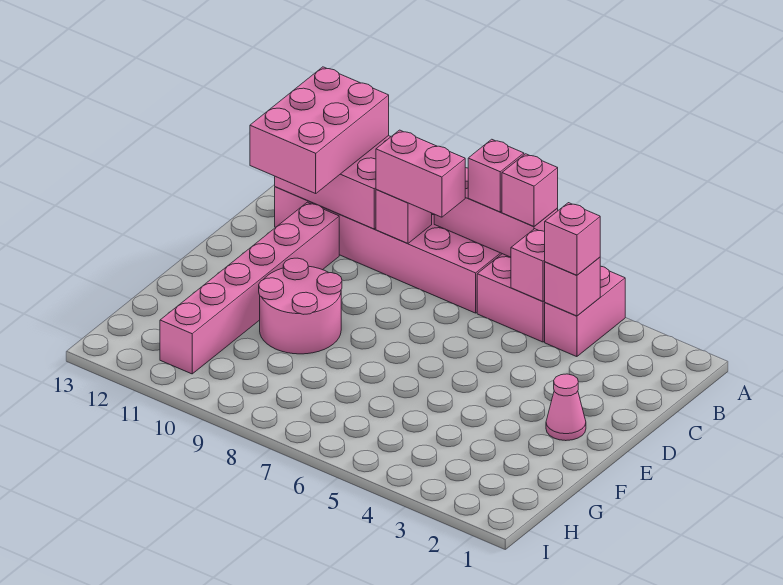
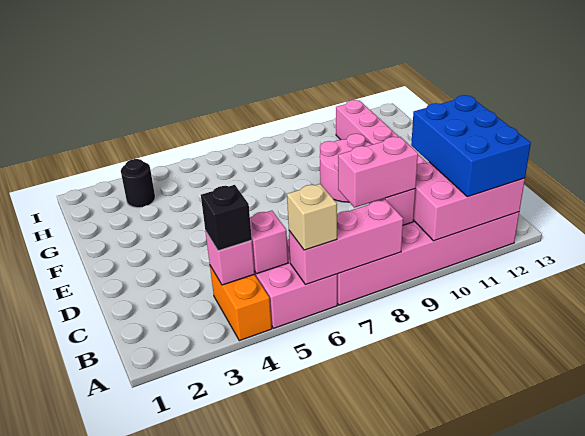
pink brick A4:B4 level 1 -> orange brick A4:B4 level 1
pink brick A6 level 3 -> tan brick A6 level 3
pink brick A7 level 3 -> none
pink brick A11:C12 level 3 -> blue brick A11:C12 level 3
pink brick B4 level 3 -> black brick B4 level 3
pink cone E2 level 1 -> none
none -> black round brick H3 level 1

